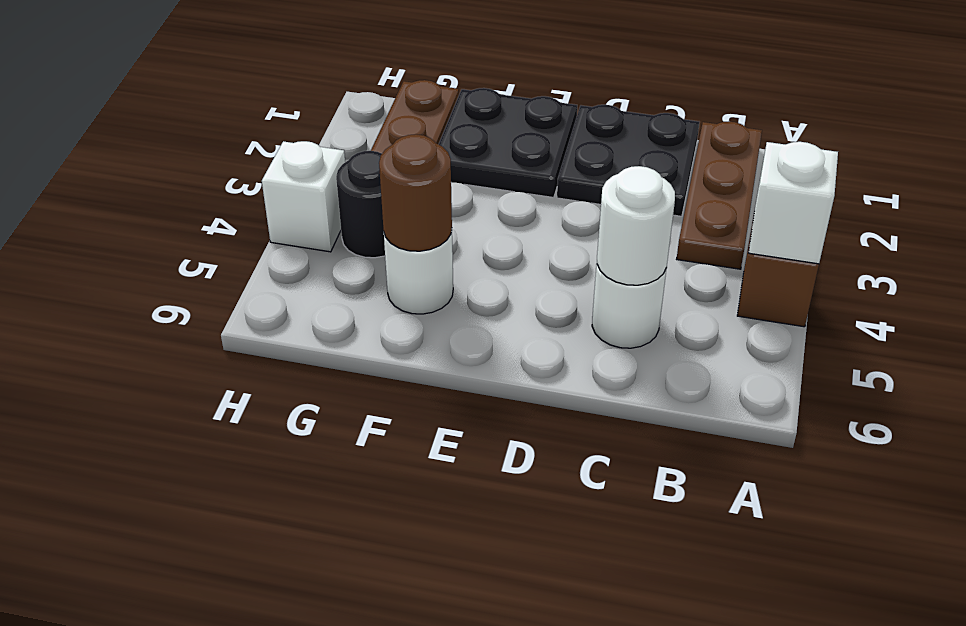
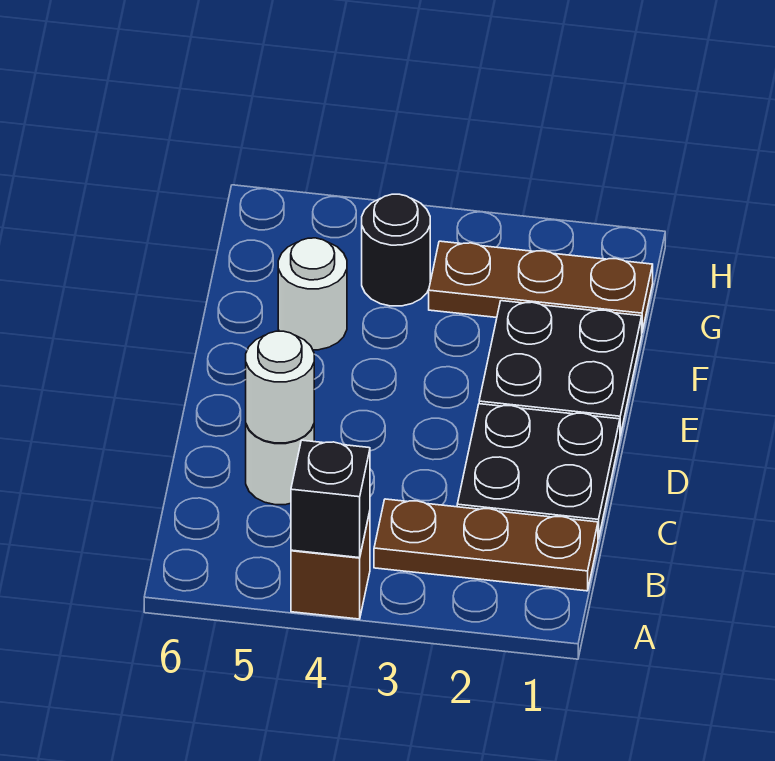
white brick A4 level 2 -> black brick A4 level 2
brown round brick F5 level 2 -> none
white brick H4 level 1 -> none

